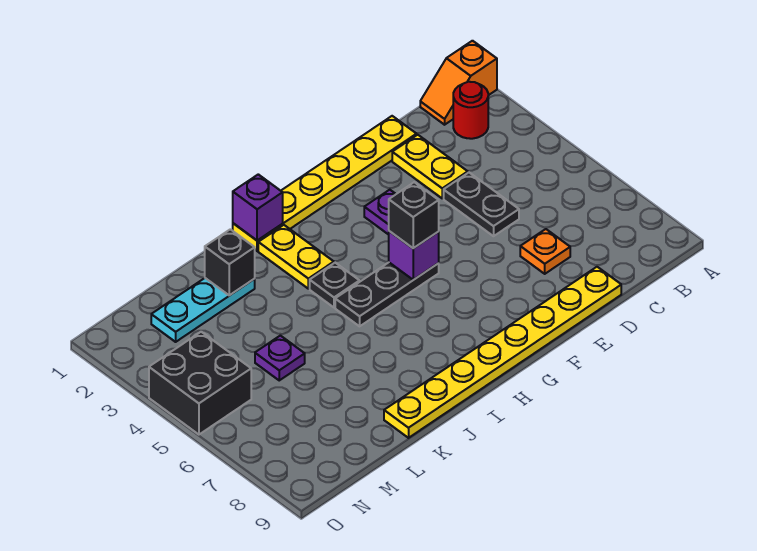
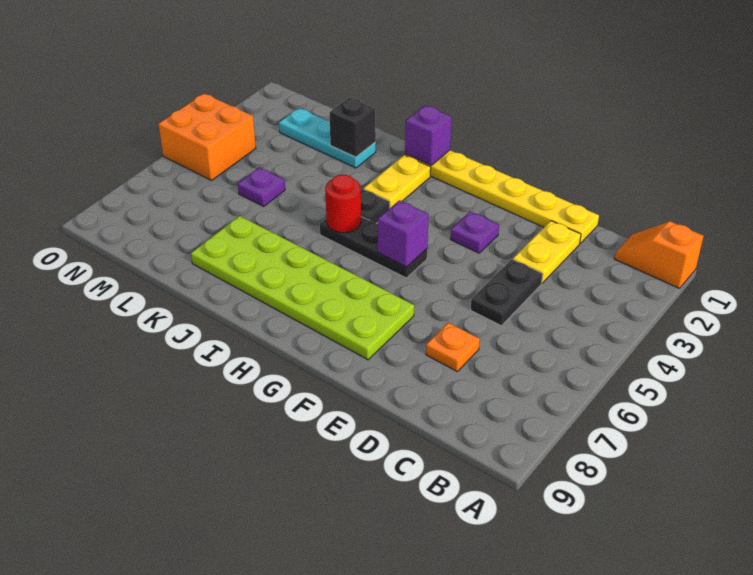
red round brick B2 level 1 -> red round brick I5 level 2
yellow plate D9:K9 level 1 -> none
none -> lime plate F7:K8 level 1
black brick G5 level 3 -> none
black brick N4:O5 level 1 -> orange brick N4:O5 level 1

